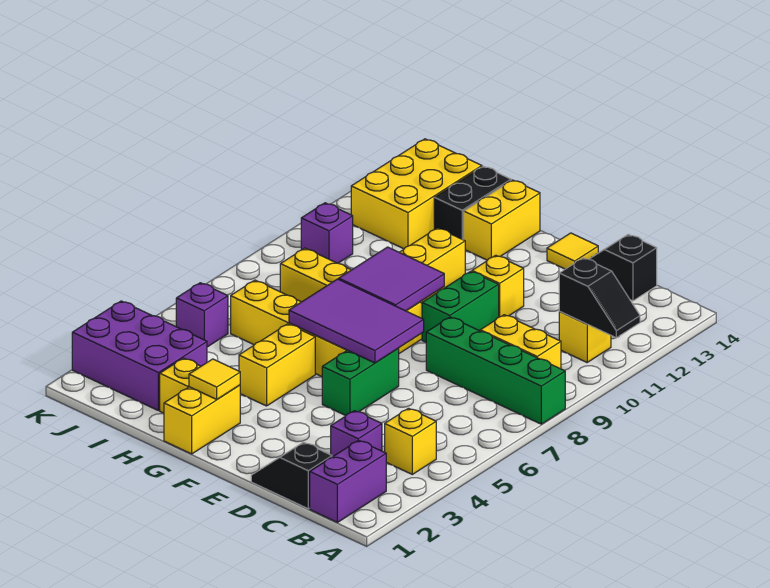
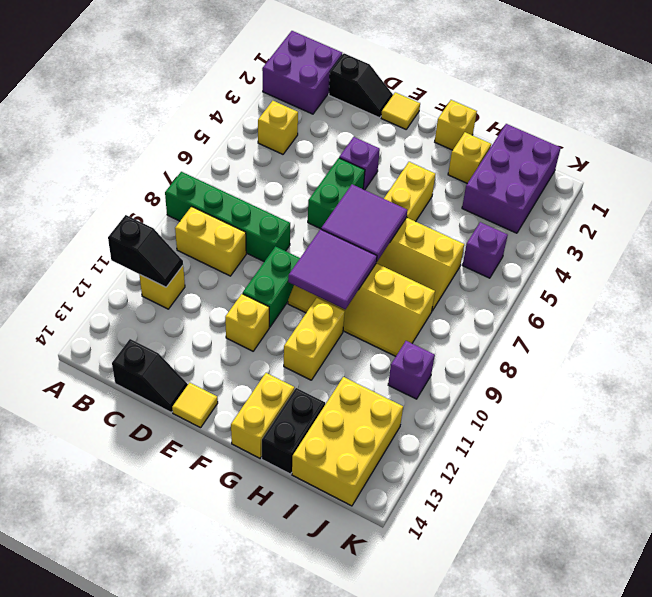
black slope A11:B11 level 2 top B -> black slope A11:B11 level 2 top A
purple brick B1:B2 level 1 -> purple brick A1:B2 level 1
purple brick C3 level 1 -> purple brick E4 level 1
purple tile E6:G7 level 2 -> purple tile F6:G7 level 2
yellow brick G1:G2 level 1 -> yellow brick G1 level 1
yellow tile G2 level 2 -> yellow tile E1 level 1
purple brick I2:K3 level 1 -> purple brick I1:J3 level 1

